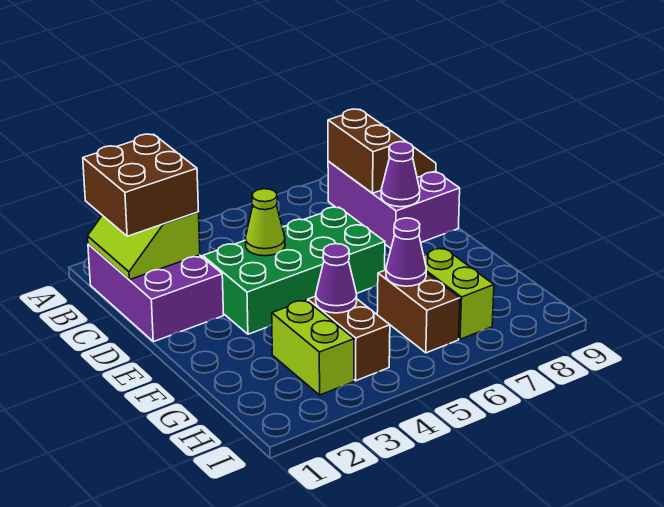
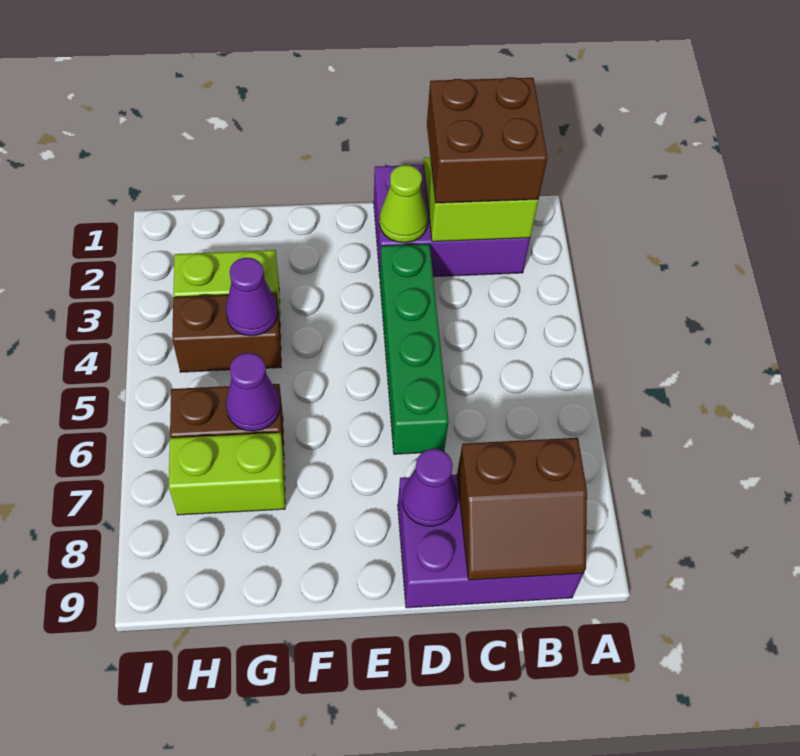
green brick D3:E6 level 1 -> green brick D3:D6 level 1
lime cone D4 level 2 -> lime cone D2 level 2

